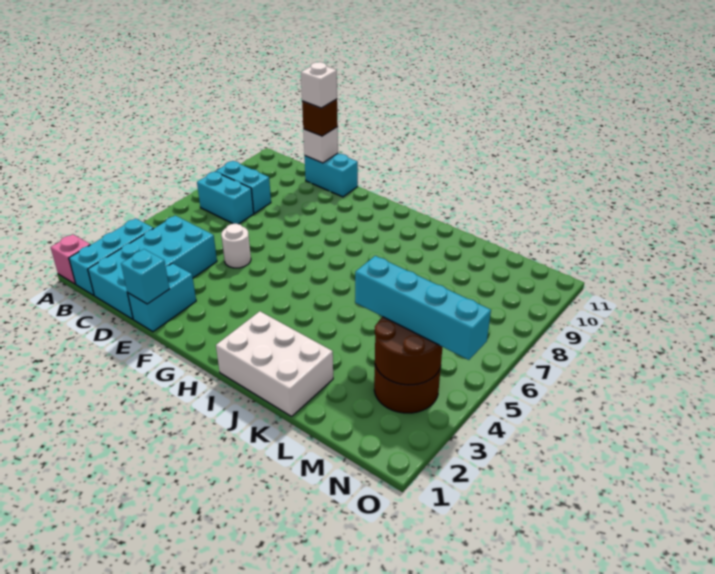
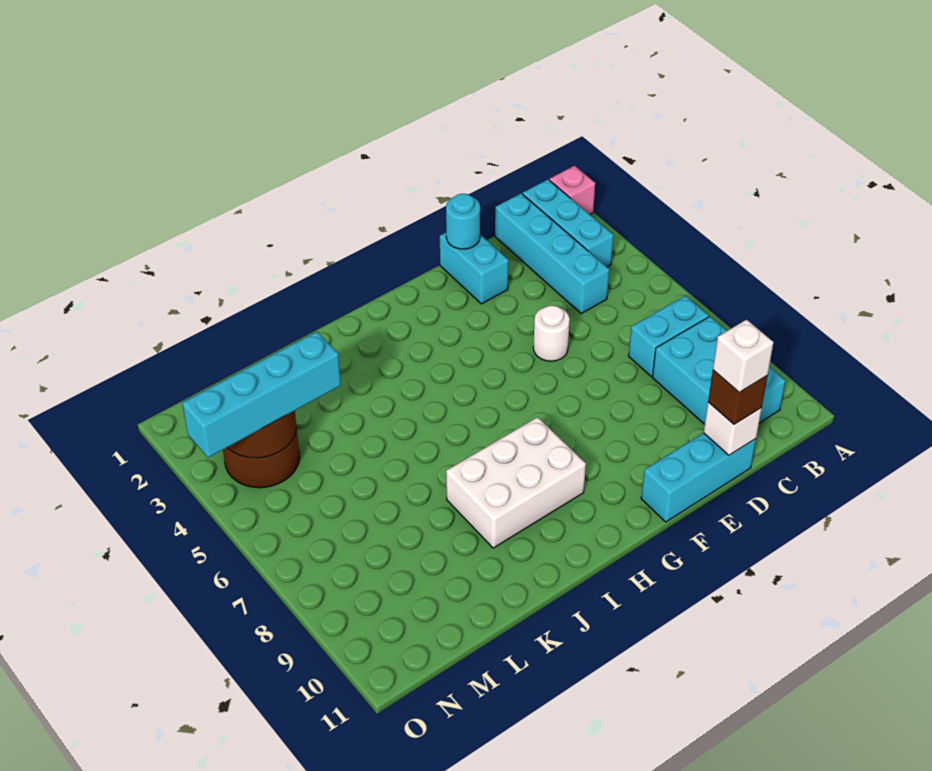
cyan brick B8:C8 level 1 -> cyan brick B8:C10 level 1
cyan brick C1:D4 level 1 -> cyan brick C1:C4 level 1
cyan brick D11:E11 level 1 -> cyan brick D11:F11 level 1
cyan brick E1 level 2 -> cyan round brick E1 level 2
white brick I1:K2 level 1 -> white brick H8:J9 level 1

